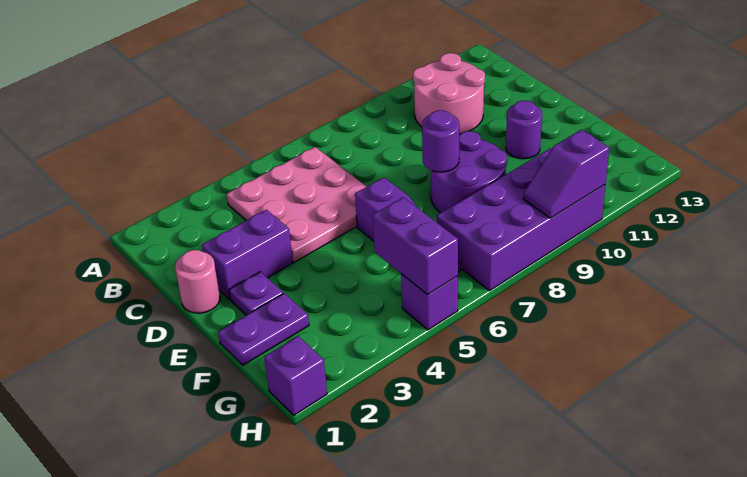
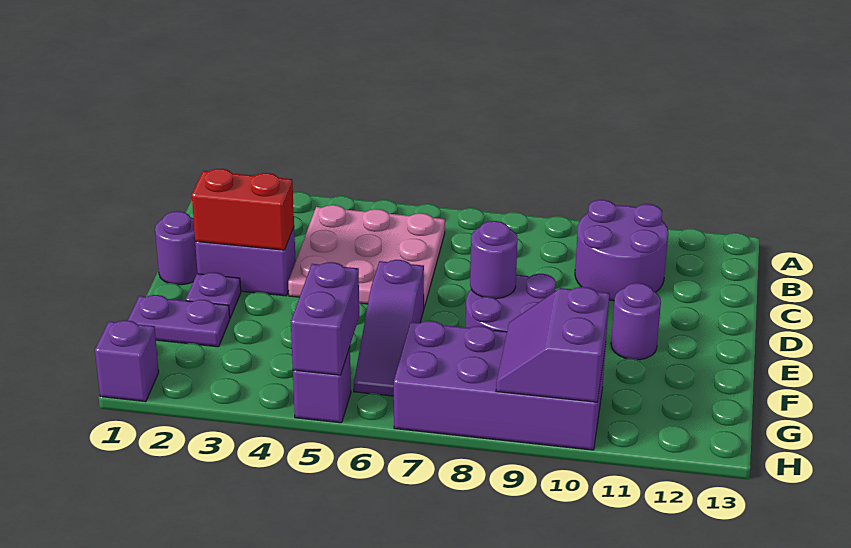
pink round brick B10:C11 level 1 -> purple round brick B10:C11 level 1
pink round brick D1 level 1 -> purple round brick D1 level 1
none -> red brick D2:D3 level 2
purple slope H9:H10 level 2 top 10 -> purple slope G9:H10 level 2 top 10

